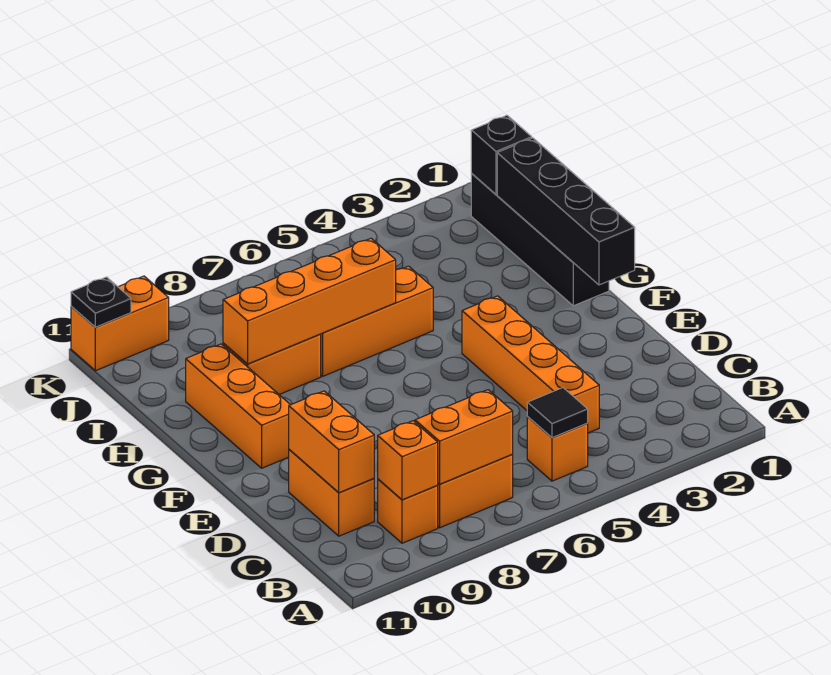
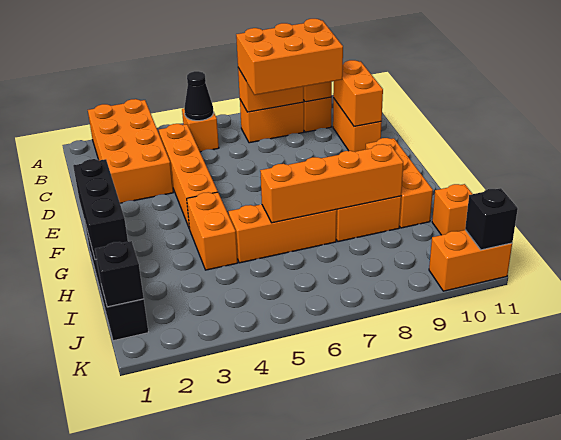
none -> orange brick A2:D3 level 1
black tile B5 level 2 -> black cone B5 level 2
none -> orange brick B7:C9 level 3
black brick F1:I1 level 2 -> black brick F1:H1 level 2
none -> orange brick G4:H4 level 1
none -> orange brick I11 level 1
black plate K11 level 2 -> black brick K11 level 2

